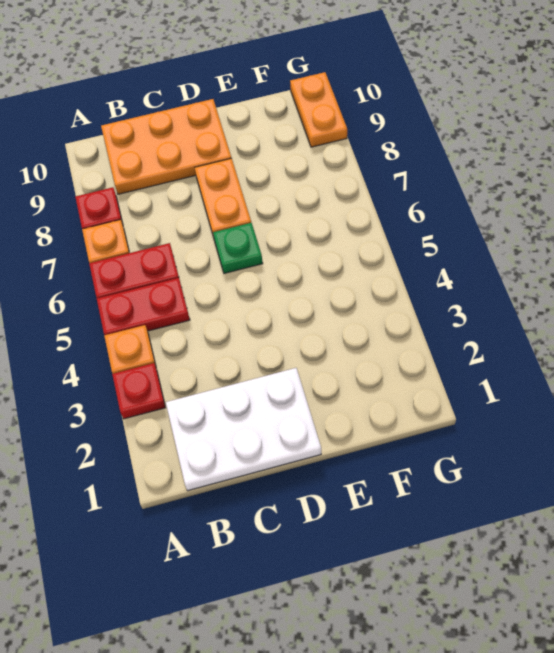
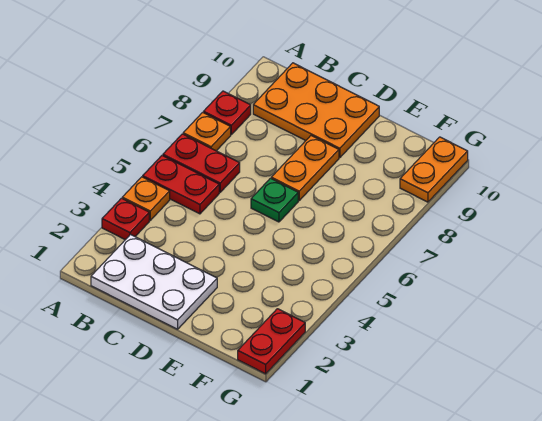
none -> red plate G1:G2 level 1

